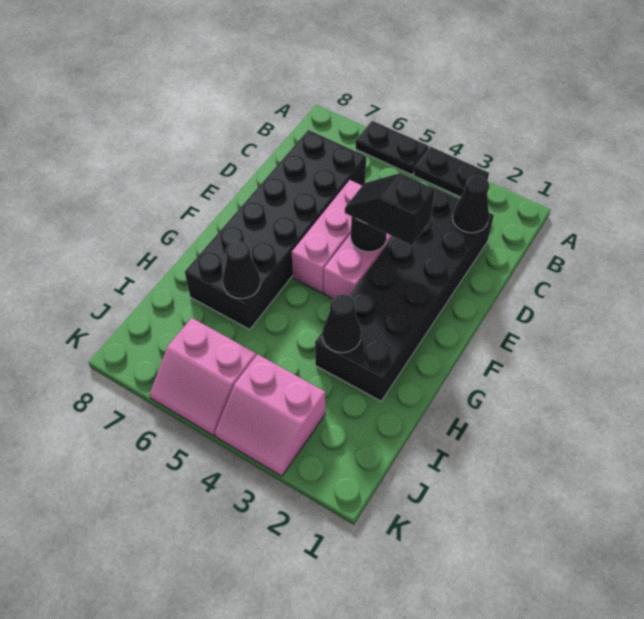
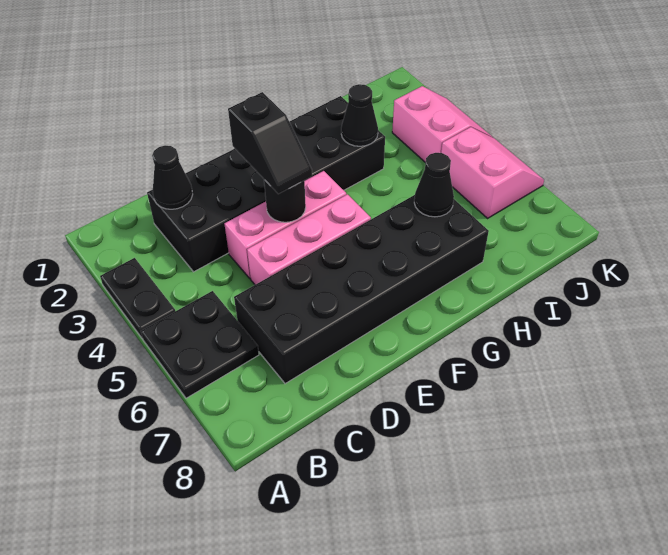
black plate A5:A6 level 1 -> black plate A5:B6 level 1

